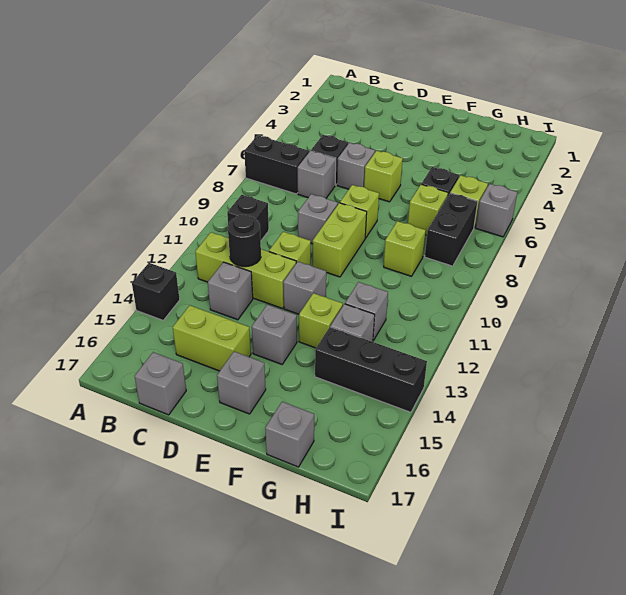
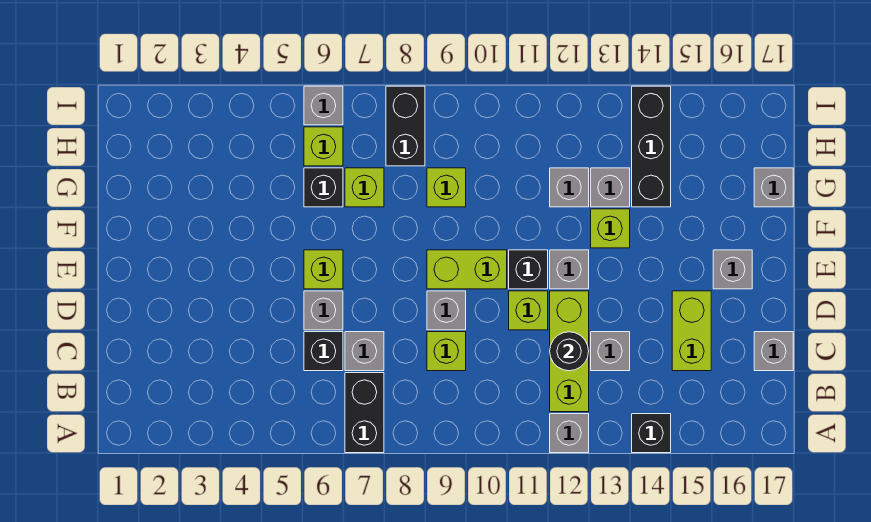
black brick B10 level 1 -> black brick E11 level 1
lime brick E8 level 1 -> lime brick C9 level 1
grey brick E14 level 1 -> grey brick A12 level 1
black brick H7:H8 level 1 -> black brick H8:I8 level 1

